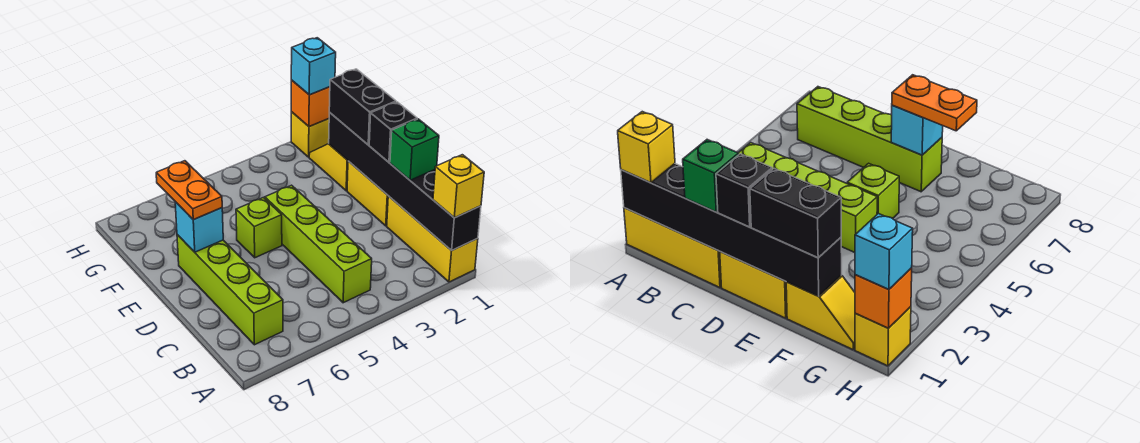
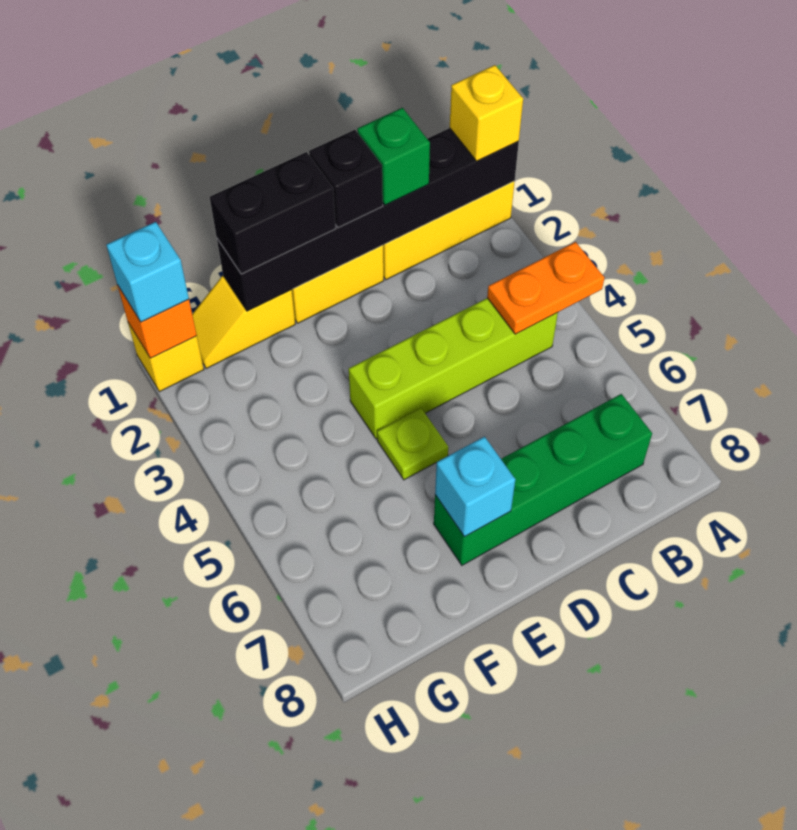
lime brick B7:E7 level 1 -> green brick B7:E7 level 1
lime brick E5 level 1 -> lime plate E5 level 1
orange plate E7:F7 level 3 -> orange plate A4:B4 level 2

